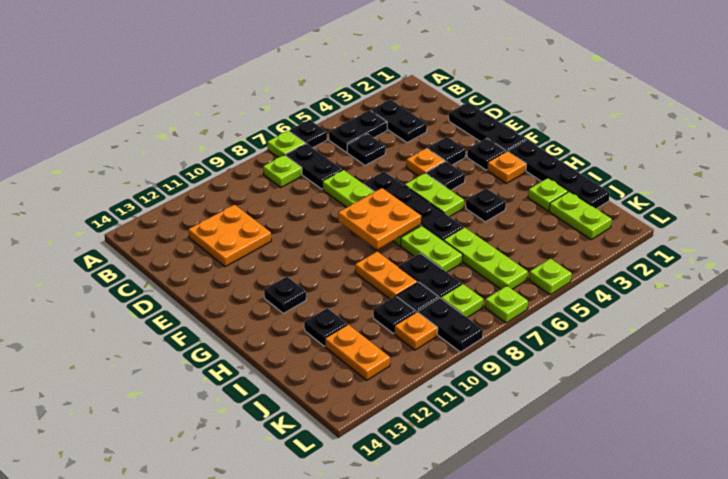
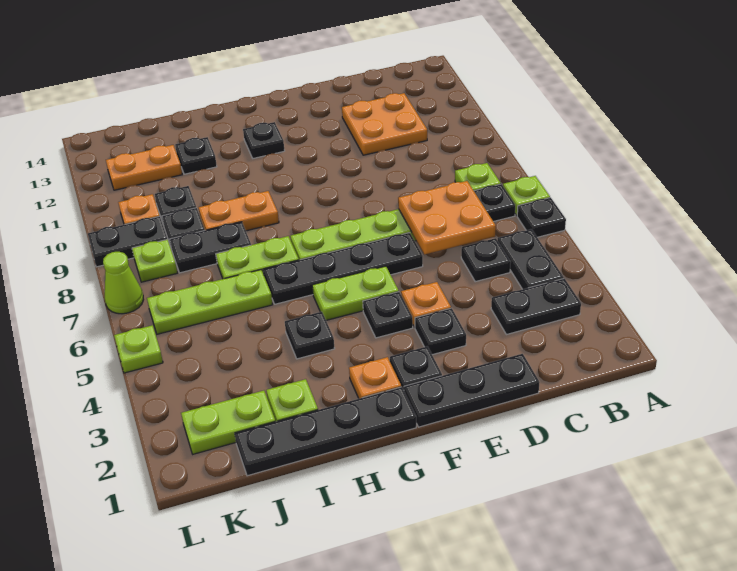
orange plate F7:G8 level 2 -> orange plate C6:D7 level 2
lime plate L7 level 1 -> lime cone L7 level 1

